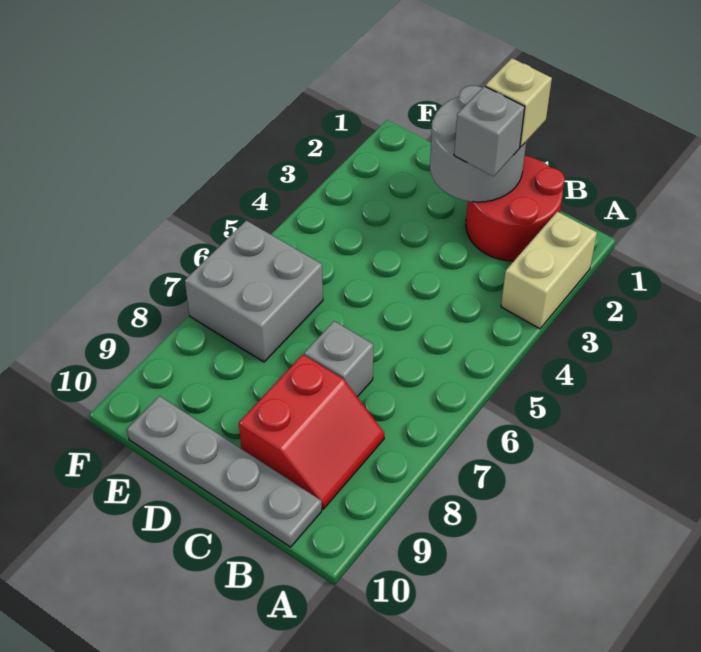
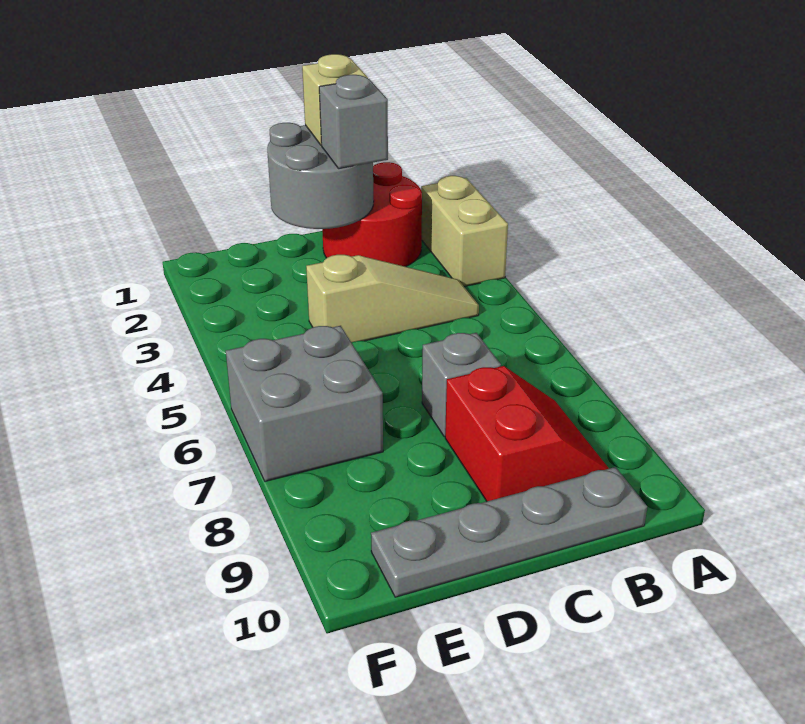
none -> tan slope B4:D4 level 1 top D

